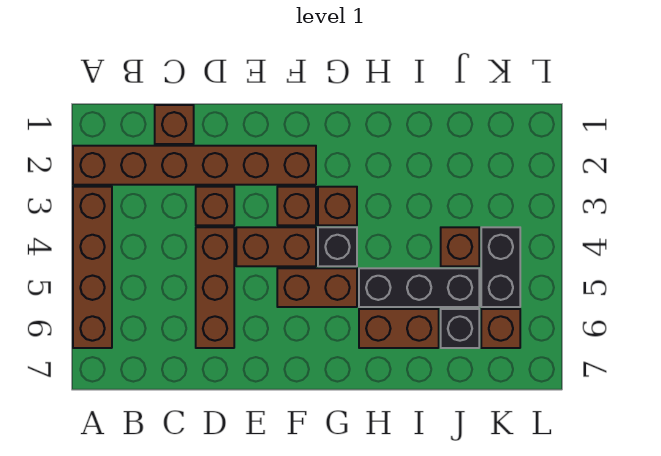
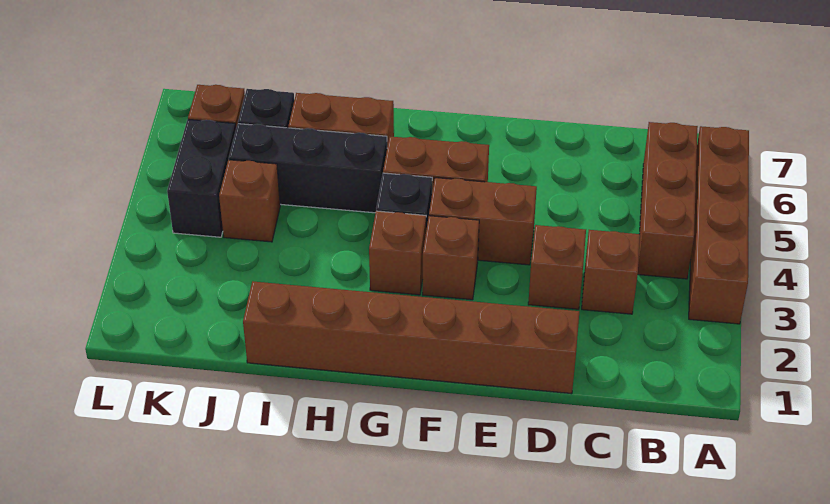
brown brick A2:F2 level 1 -> brown brick D1:I1 level 1
brown brick C1 level 1 -> brown brick C3 level 1
brown brick D4:D6 level 1 -> brown brick B4:B6 level 1

